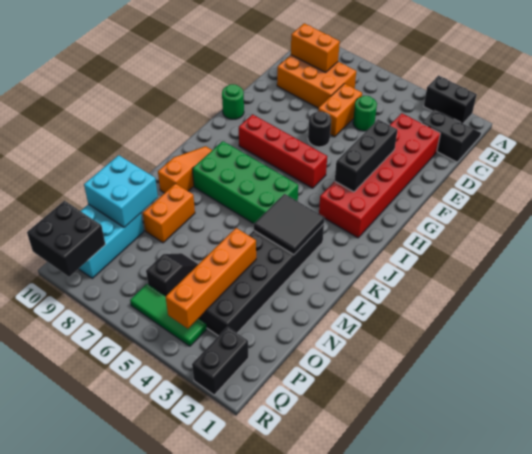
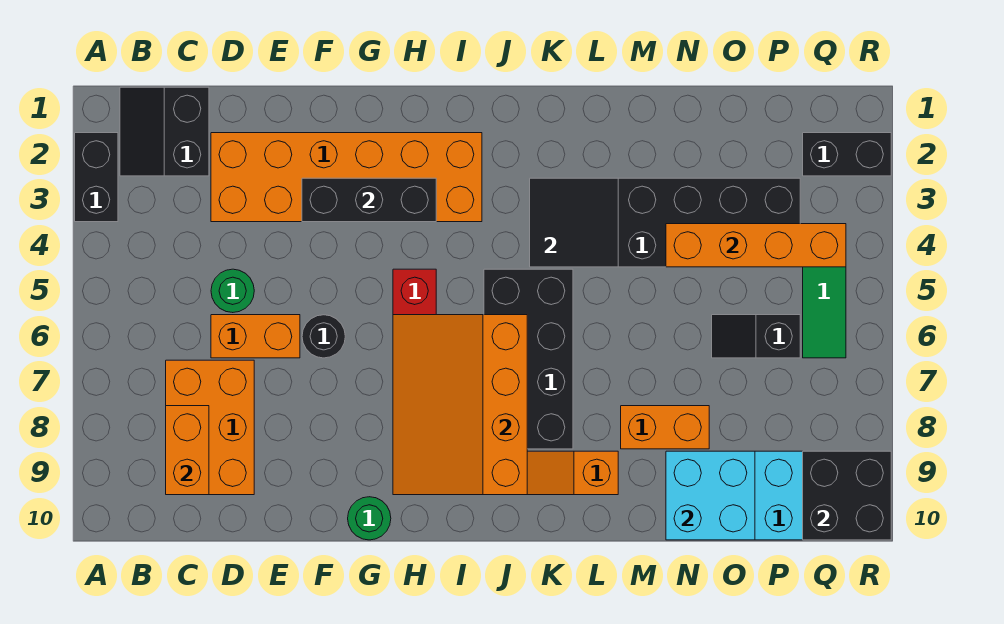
red brick D2:I3 level 1 -> orange brick D2:I3 level 1
none -> orange slope H6:J9 level 2 top J
green brick J5:K8 level 1 -> black brick J5:K8 level 1

